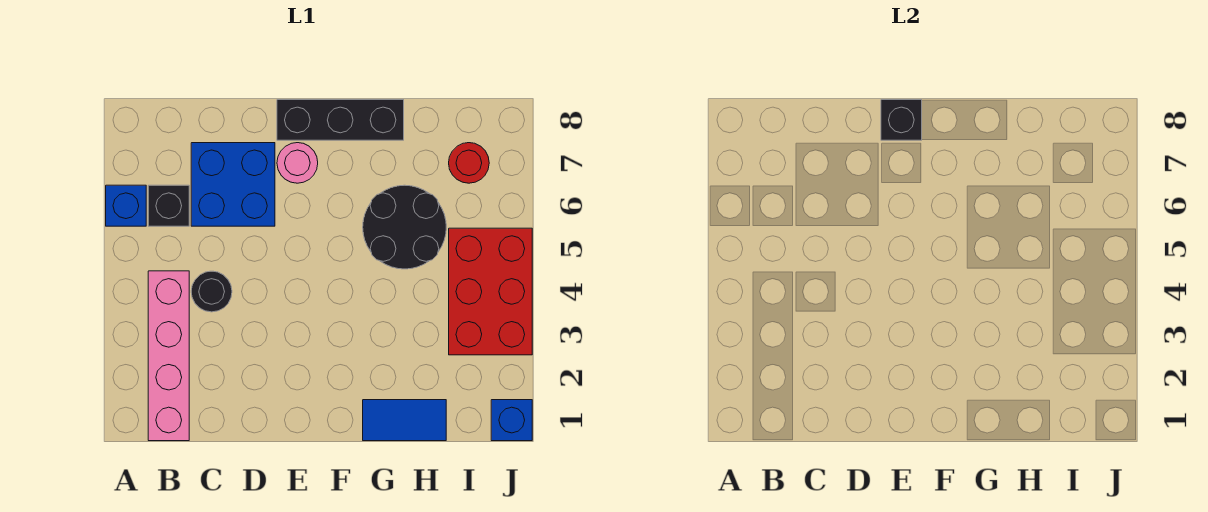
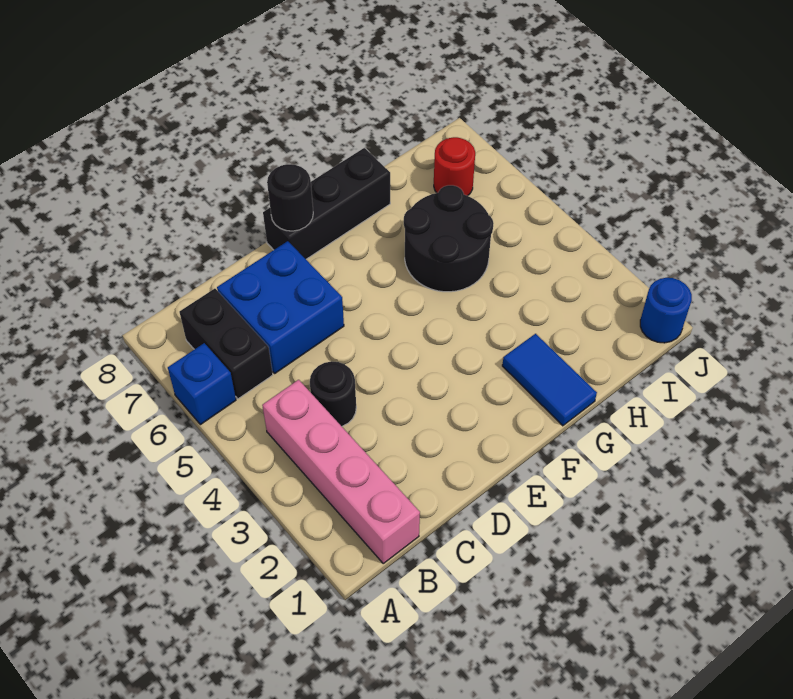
black brick B6 level 1 -> black brick B6:B7 level 1
pink round brick E7 level 1 -> none
black brick E8 level 2 -> black round brick E8 level 2
blue tile G1:H1 level 1 -> blue tile G1:G2 level 1
red brick I3:J5 level 1 -> none
blue brick J1 level 1 -> blue round brick J1 level 1

